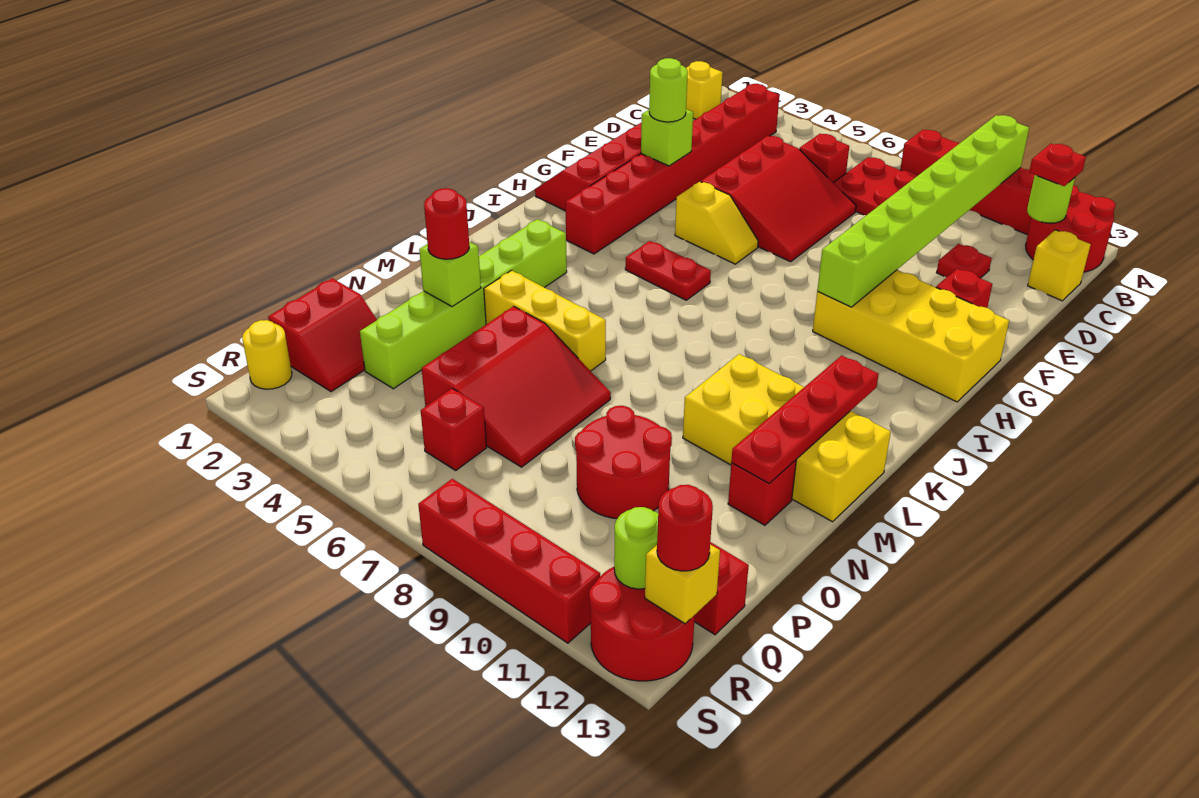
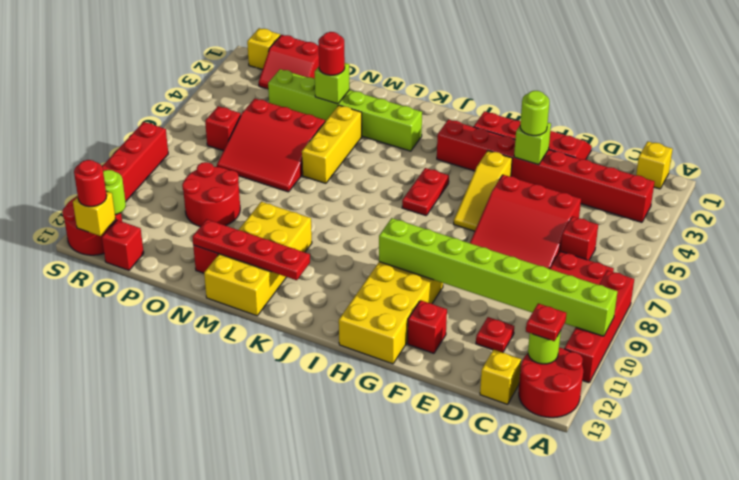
yellow slope G5:G6 level 1 top 5 -> yellow slope G4:G6 level 1 top 4
yellow round brick R1 level 1 -> yellow brick R1 level 1

